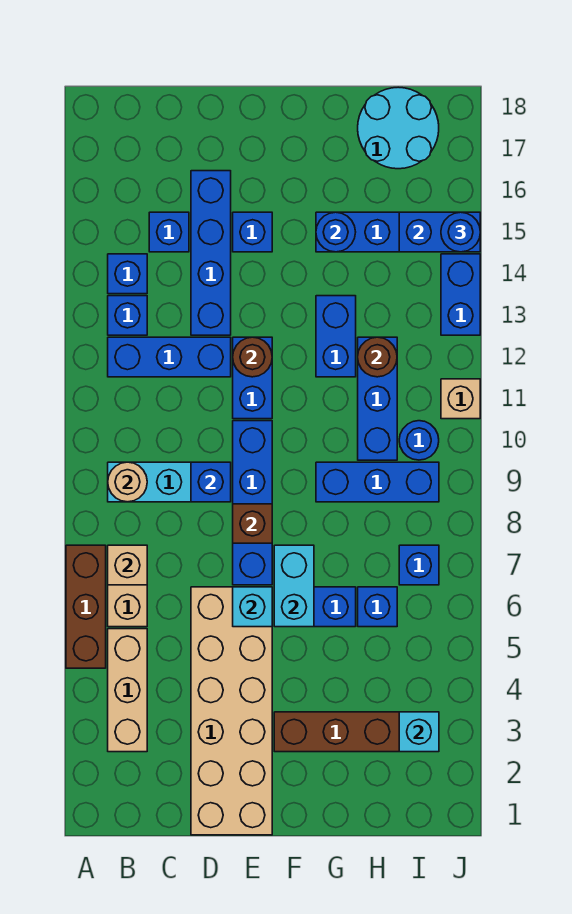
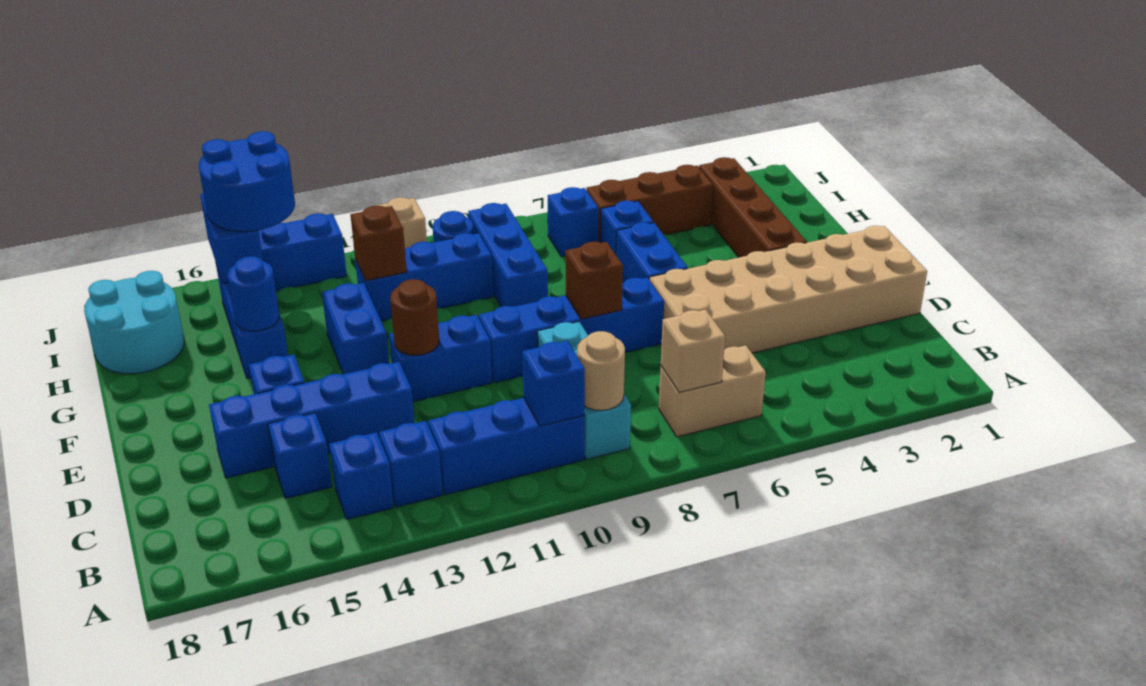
brown brick A5:A7 level 1 -> brown brick I4:I6 level 1
tan brick B3:B5 level 1 -> none
blue brick B12:D12 level 1 -> blue brick B10:B12 level 1
blue brick D9 level 2 -> blue brick B10 level 2
cyan brick E6 level 2 -> none
cyan brick F6:F7 level 2 -> none
blue brick G12:G13 level 1 -> blue brick F13:G13 level 1
brown round brick H12 level 2 -> brown brick H12 level 2
cyan brick I3 level 2 -> none
blue round brick J15 level 3 -> blue round brick I14:J15 level 3

